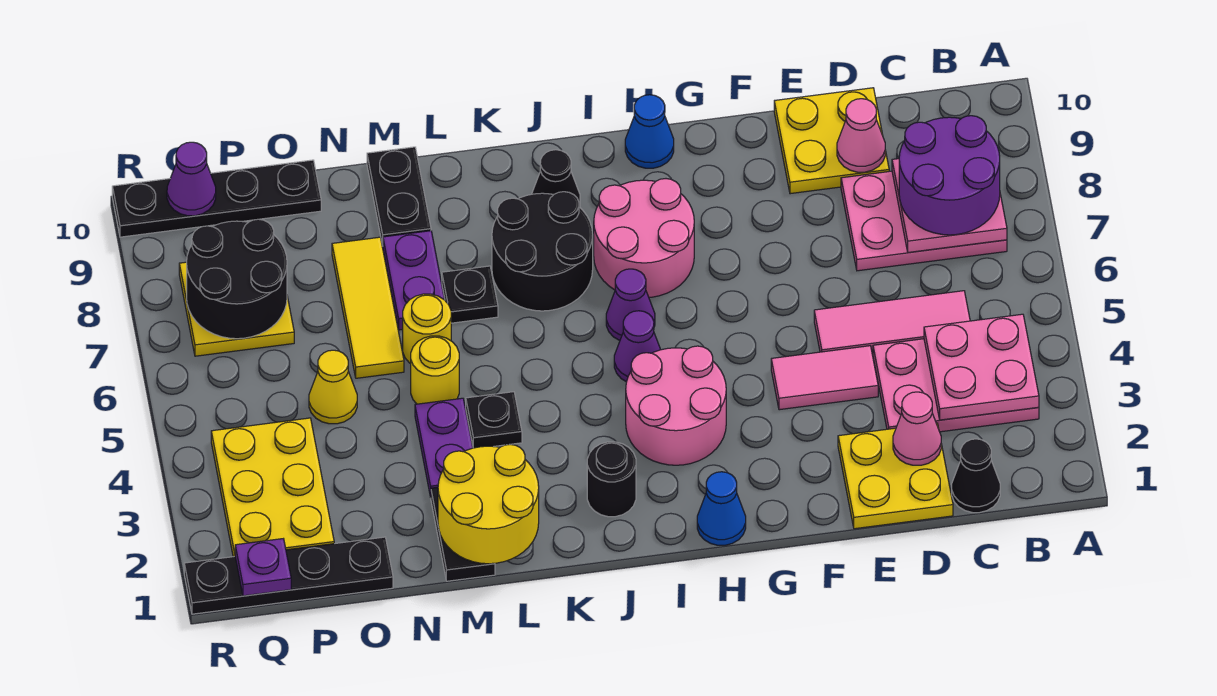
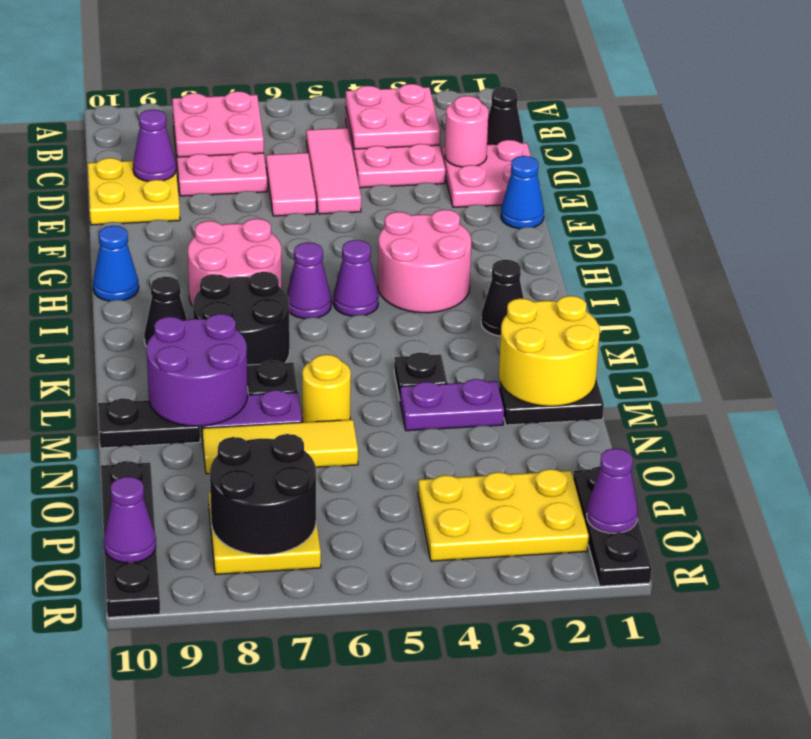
purple round brick B7:C8 level 3 -> purple round brick L8:M9 level 2
yellow plate D1:E2 level 1 -> pink plate D1:E2 level 1
pink cone D2 level 2 -> pink round brick D2 level 2
pink cone D9 level 2 -> purple cone D9 level 2
pink tile E4:F4 level 1 -> pink tile D6:E6 level 1
blue cone H1 level 1 -> blue cone F1 level 1
black round brick J2 level 1 -> black cone J2 level 1
yellow round brick M5 level 1 -> none
black plate O1:R1 level 1 -> black plate P1:R1 level 1
yellow cone O5 level 1 -> none
purple plate Q1 level 2 -> purple cone Q1 level 2

